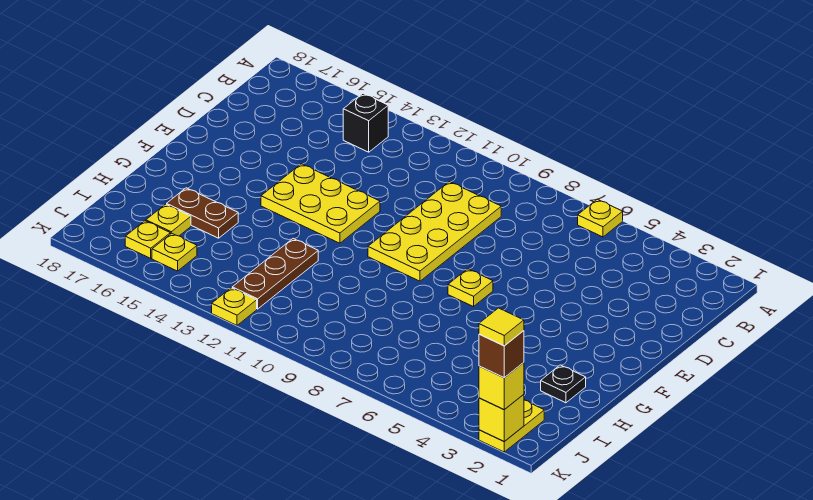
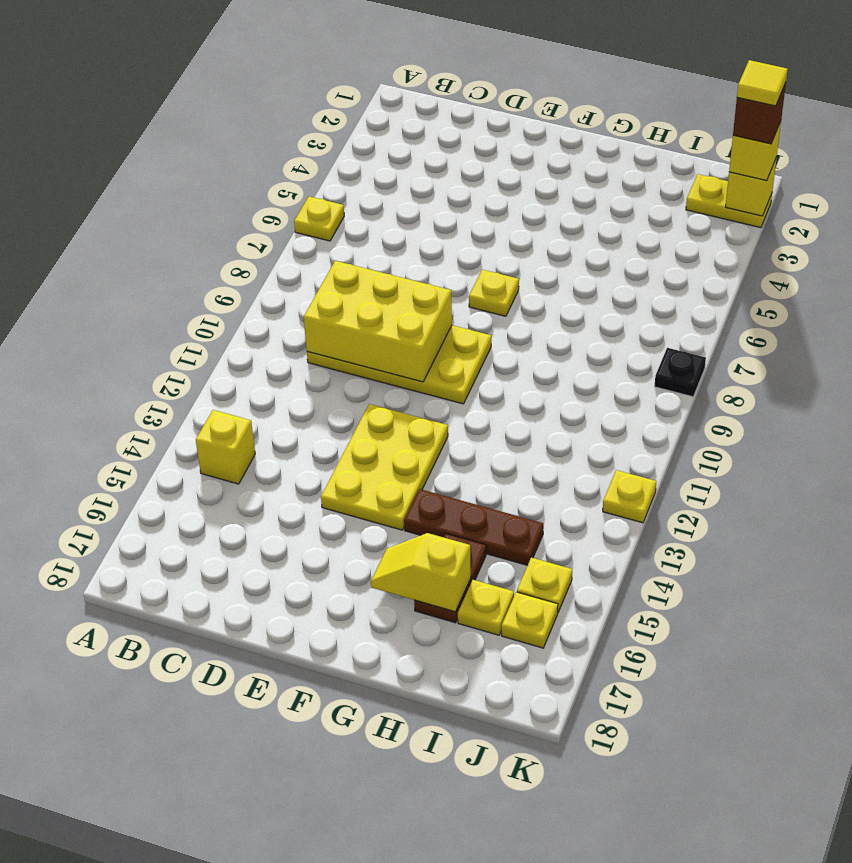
black brick B14 level 1 -> yellow brick B14 level 1
none -> yellow brick C9:E10 level 2
none -> yellow slope G16:H16 level 2 top H
black plate H2 level 1 -> black plate K8 level 1
brown plate H12:J12 level 1 -> brown plate G14:I14 level 1

